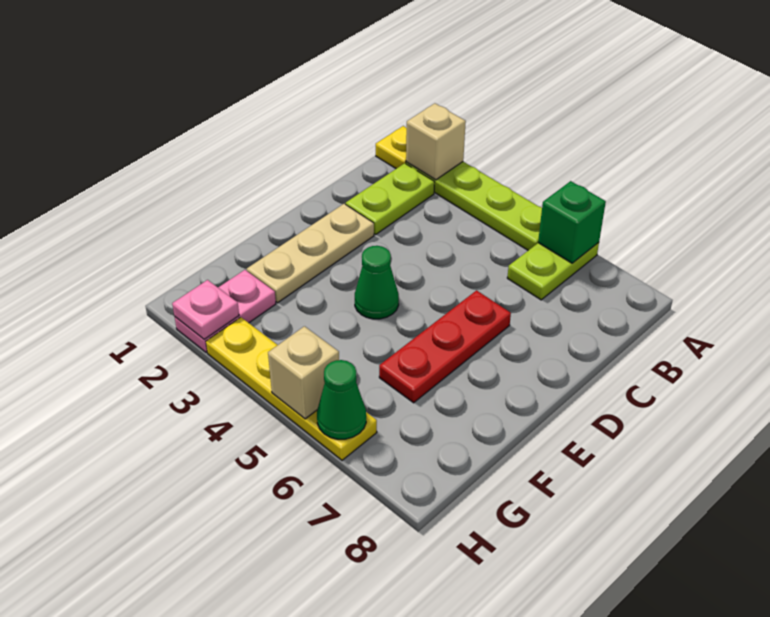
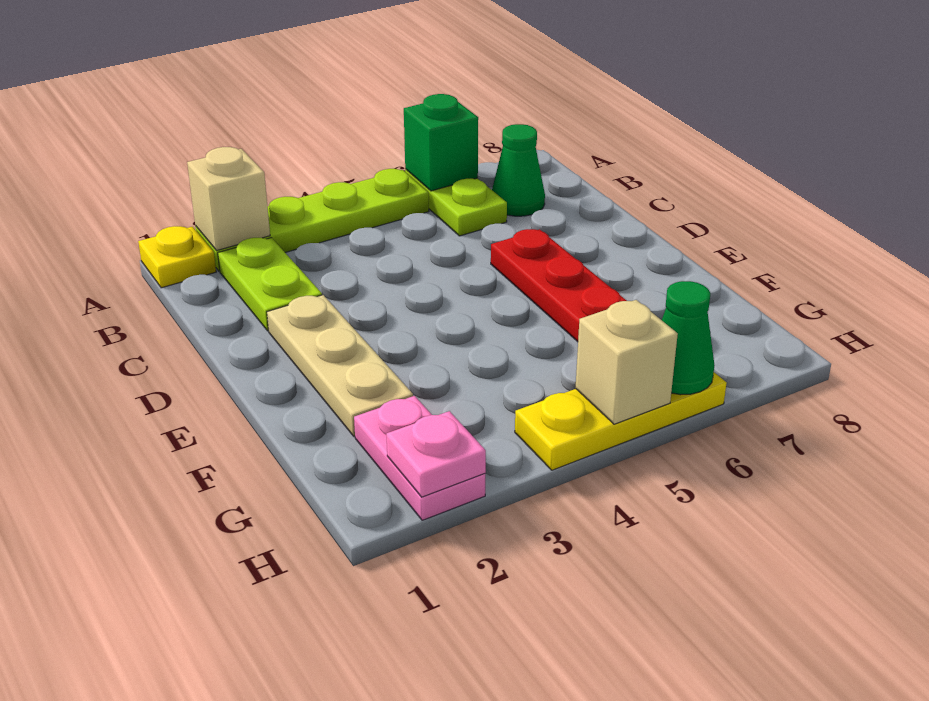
green cone E4 level 1 -> green cone B7 level 1
yellow plate H3:H6 level 1 -> yellow plate H4:H6 level 1

